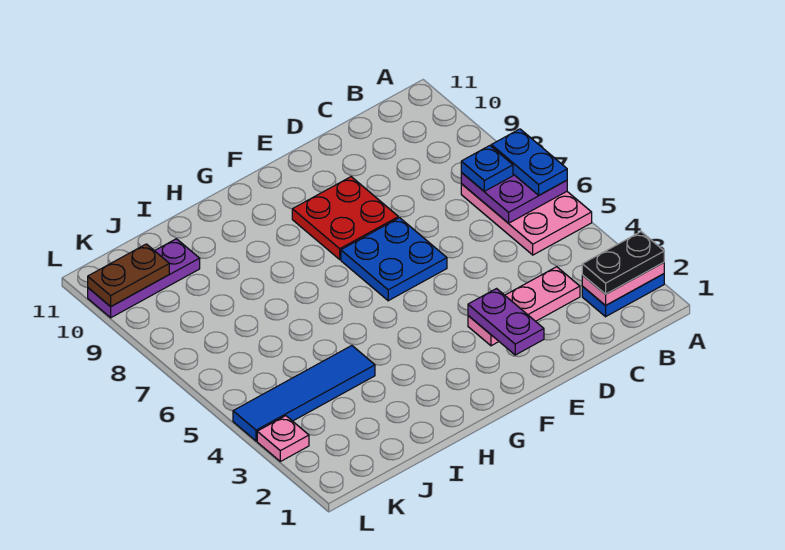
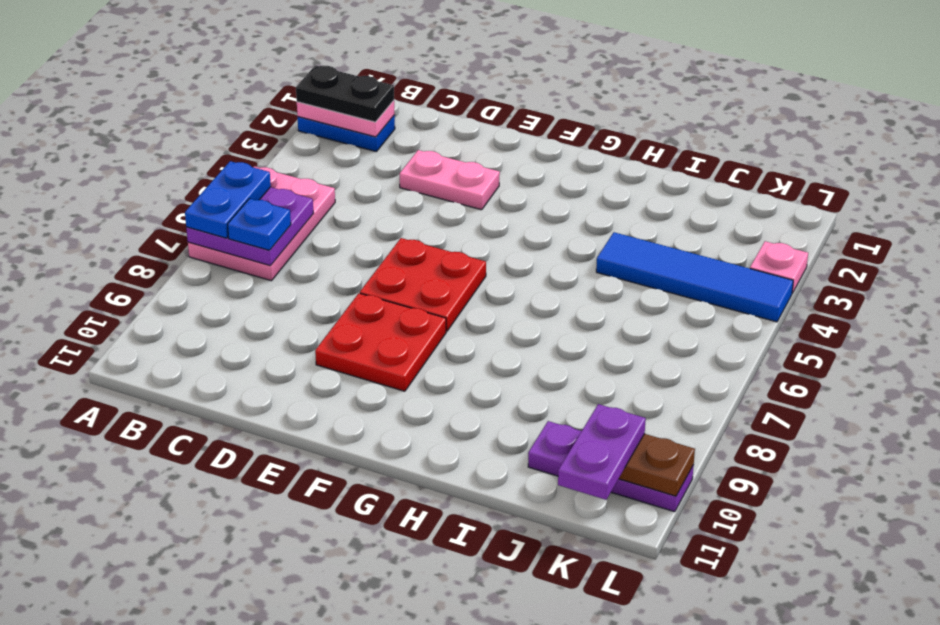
pink plate C3:E3 level 1 -> pink plate D3:E3 level 1
purple plate E2:E3 level 2 -> purple plate K10:K11 level 3
blue plate E6:F7 level 1 -> red plate E6:F7 level 1

